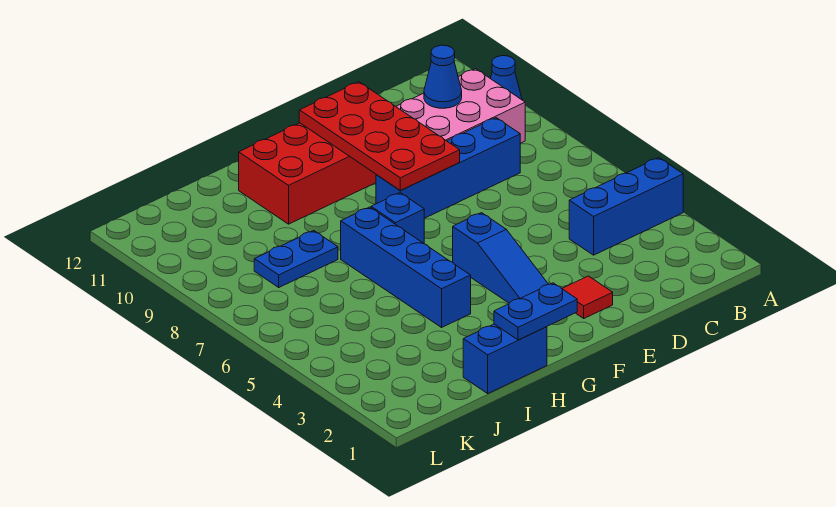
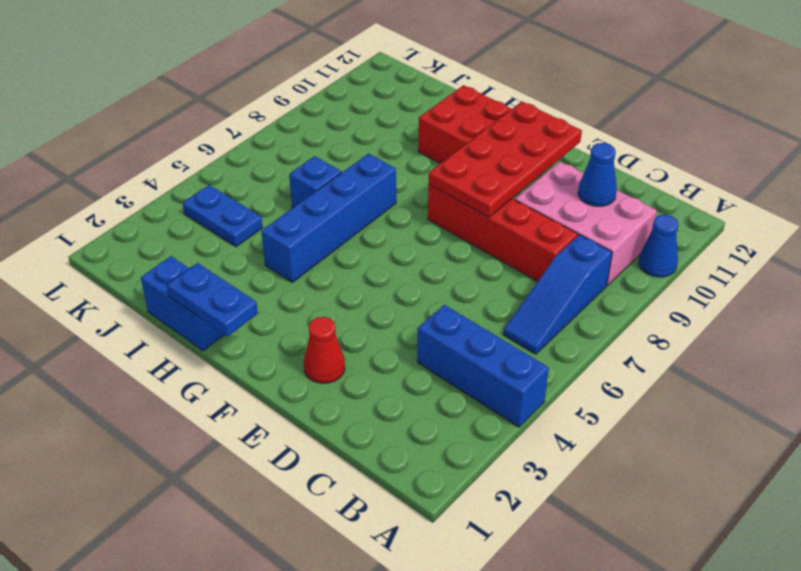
blue brick C8:F8 level 1 -> red brick C8:F8 level 1
red tile E2 level 1 -> red cone E2 level 1
blue slope F3:F5 level 1 top 5 -> blue slope B6:B8 level 1 top 8
blue brick G7 level 1 -> blue brick I6 level 1
blue plate I8:J8 level 1 -> blue plate J4:K4 level 1

